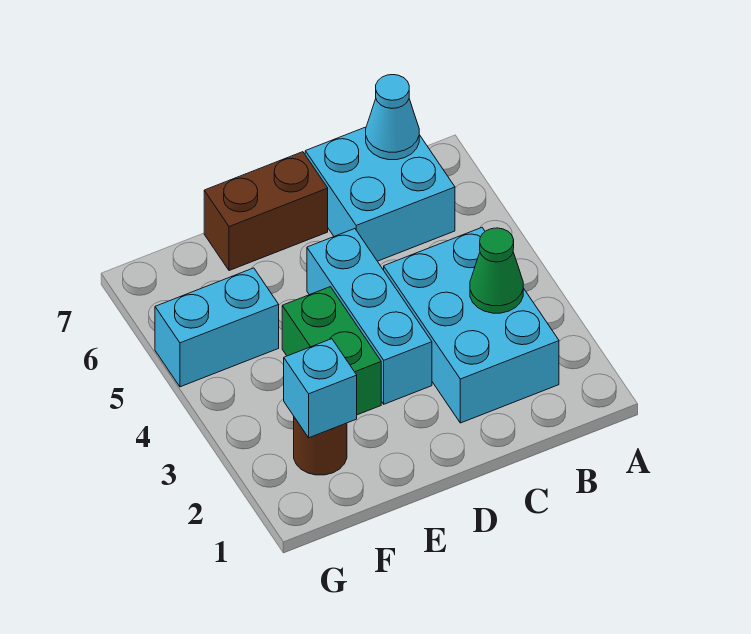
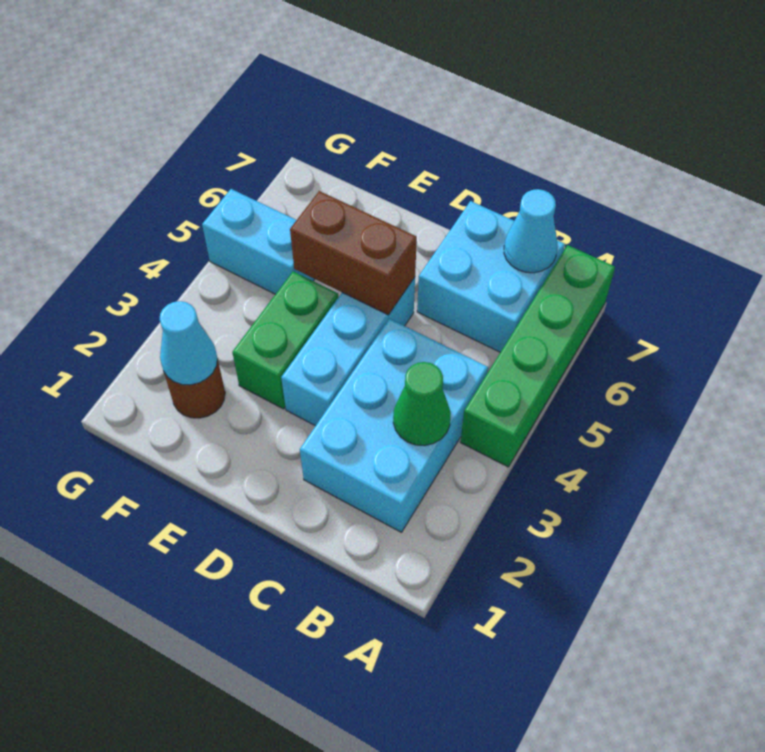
none -> green brick A4:A7 level 1
brown brick D7:E7 level 1 -> brown brick D5:E5 level 2
cyan brick F2 level 2 -> cyan cone F2 level 2

